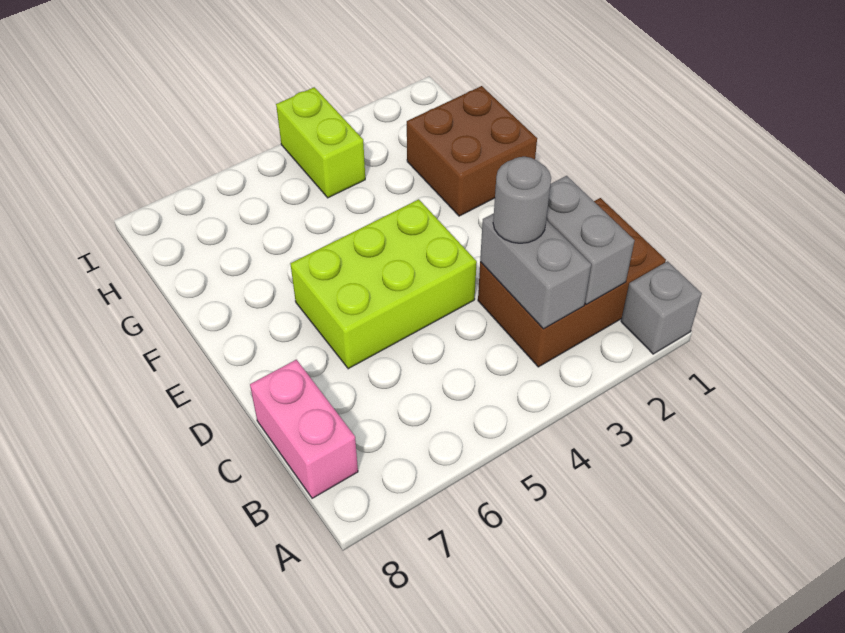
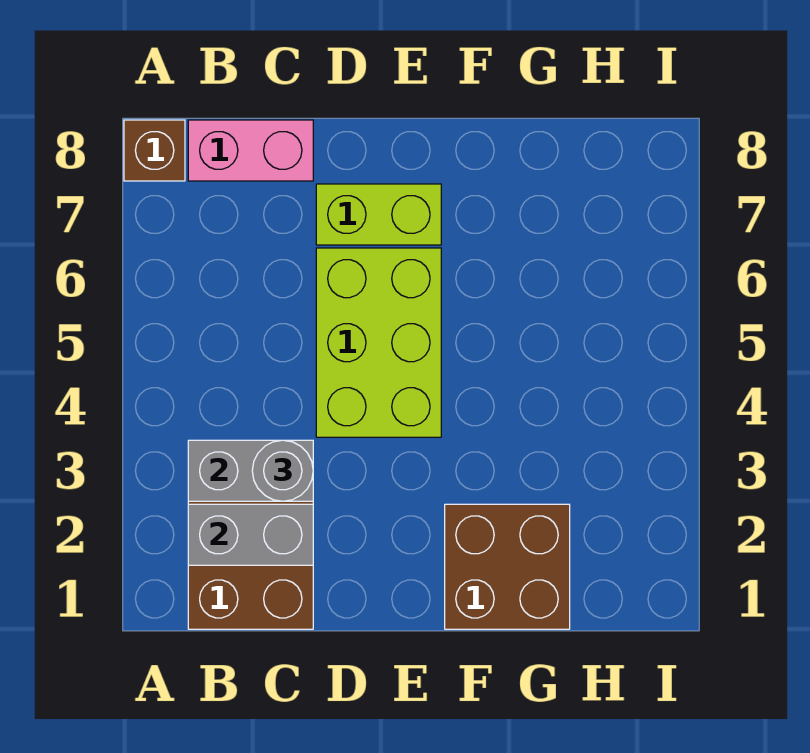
grey brick A1 level 1 -> none
none -> brown brick A8 level 1
lime brick H4:I4 level 1 -> lime brick D7:E7 level 1

